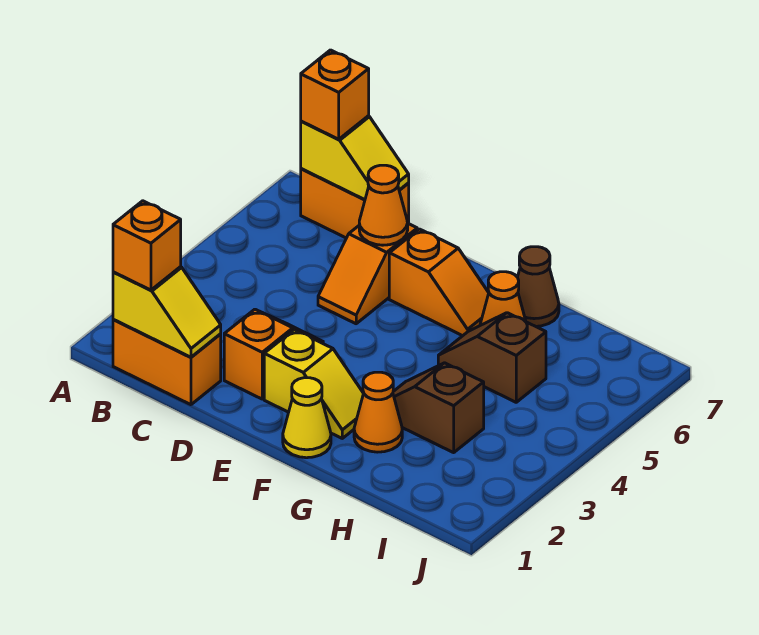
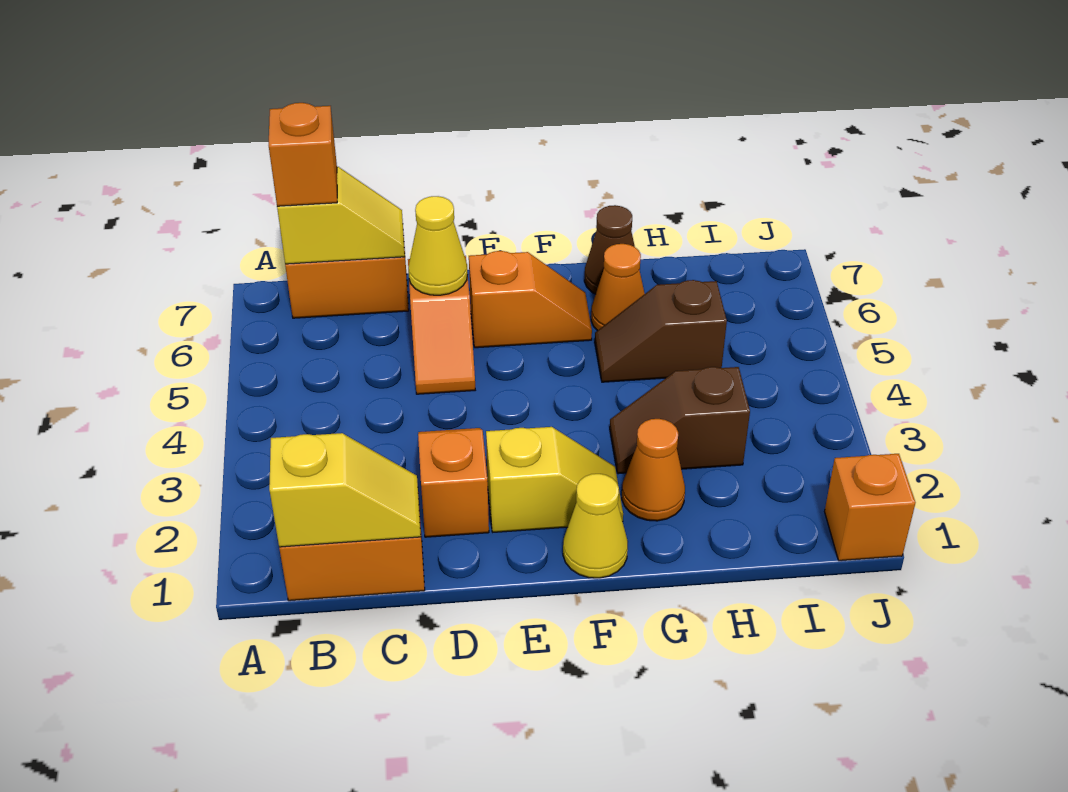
orange brick B1 level 3 -> orange brick J1 level 1
orange cone D6 level 2 -> yellow cone D6 level 2

